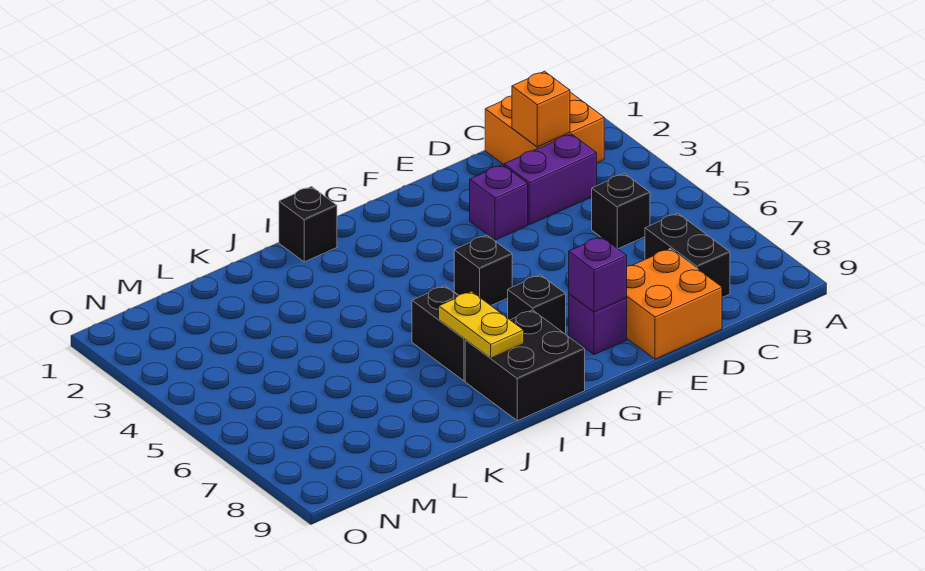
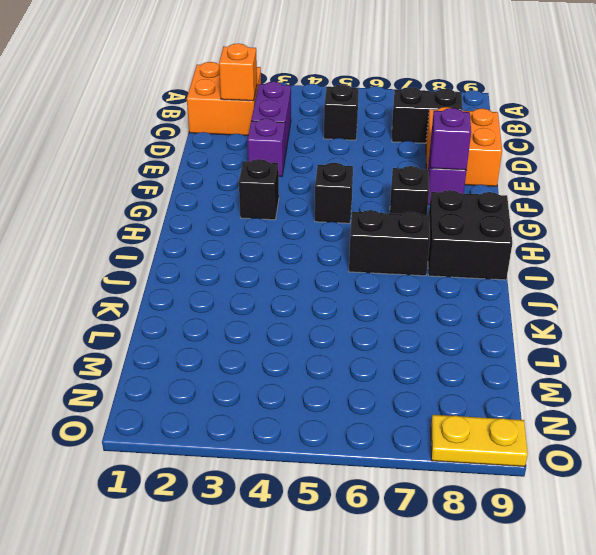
black brick I1 level 1 -> black brick G3 level 1
yellow plate I7:I8 level 2 -> yellow plate O8:O9 level 1

